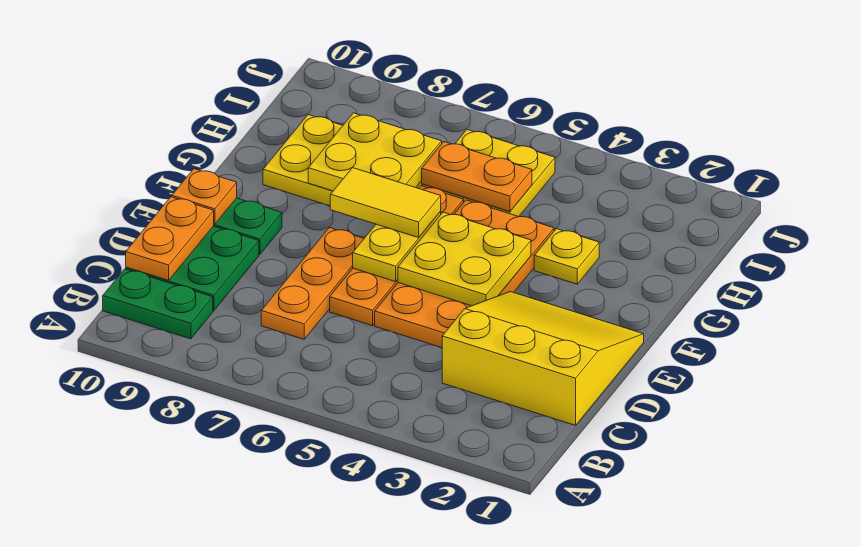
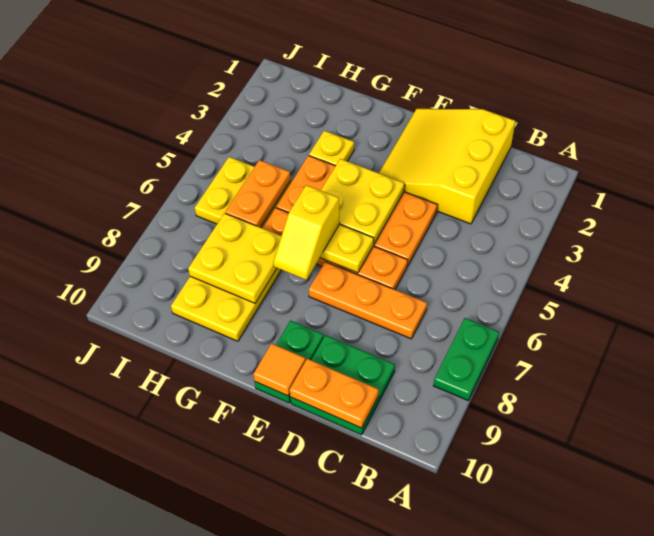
green plate B9:B10 level 1 -> green plate A7:A8 level 1
orange plate E10 level 2 -> orange tile E10 level 2
yellow tile F6:F7 level 3 -> yellow slope F6:F7 level 3 top 6

